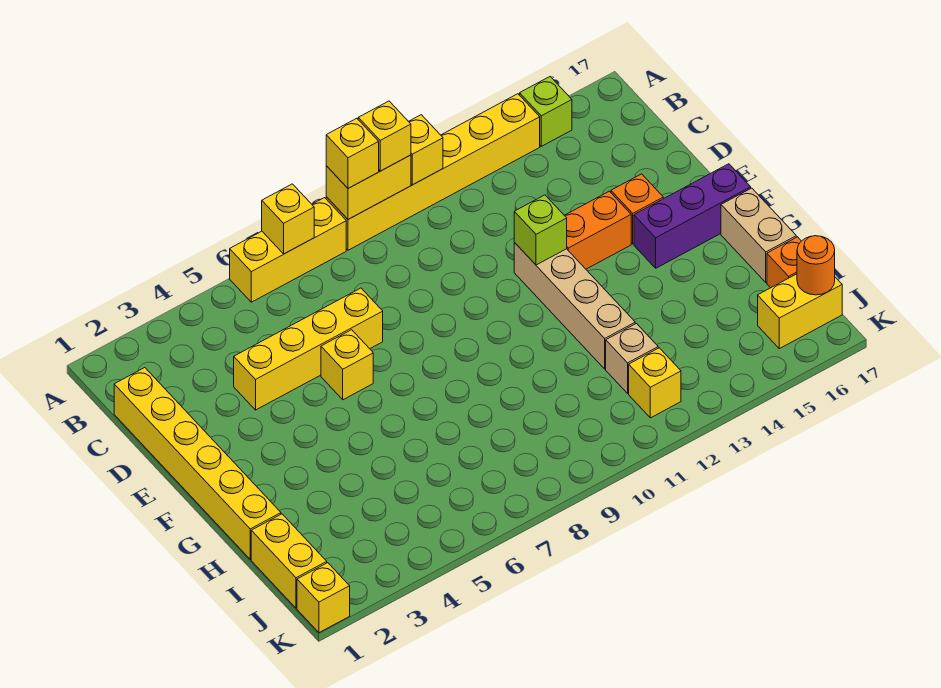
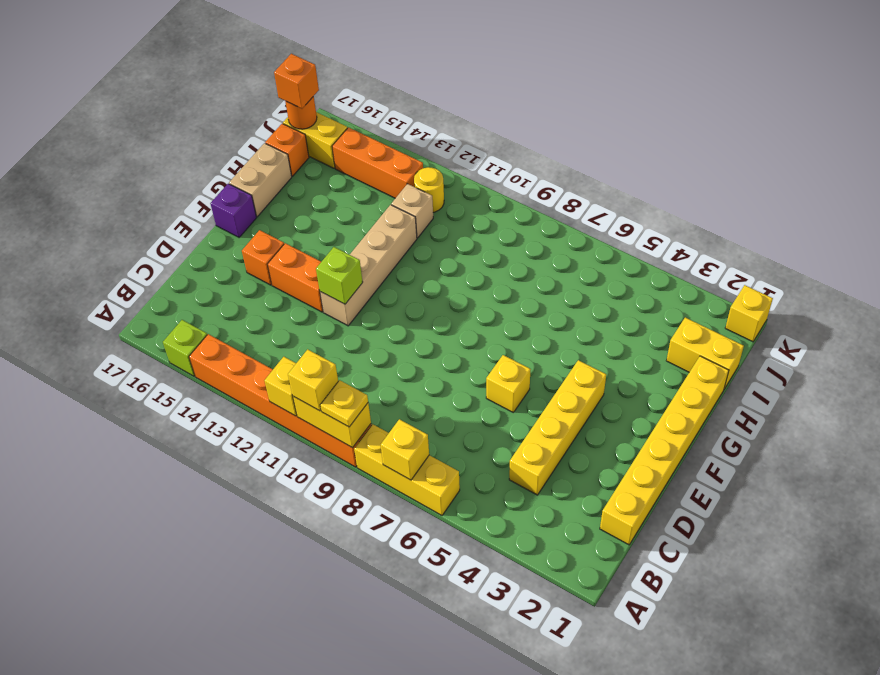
yellow brick A9:A14 level 1 -> orange brick A9:A14 level 1
yellow brick A9 level 3 -> yellow plate A9 level 3
yellow brick D4:D7 level 1 -> yellow brick C4:F4 level 1
purple brick F15:F17 level 1 -> purple brick F17 level 1
yellow brick I1:J1 level 1 -> yellow brick I1:I2 level 1
yellow brick J12 level 1 -> yellow round brick J12 level 1
none -> orange brick J13:J15 level 1
none -> orange brick J17 level 3

